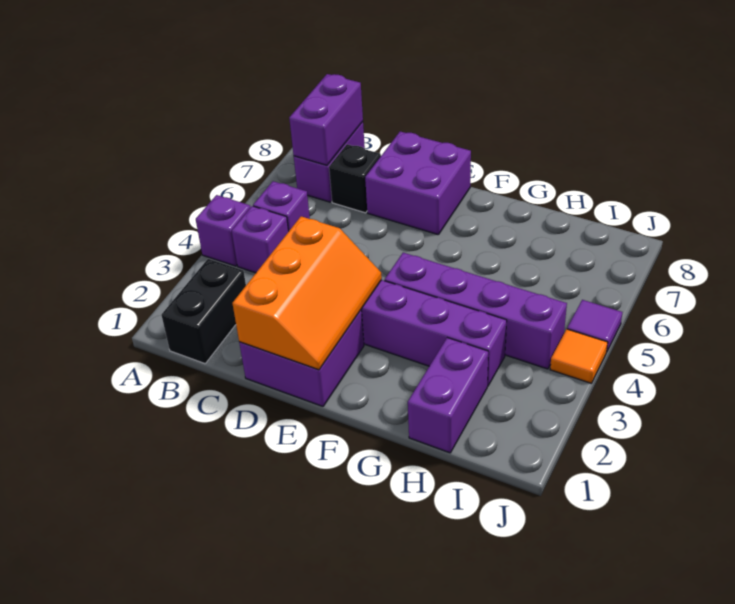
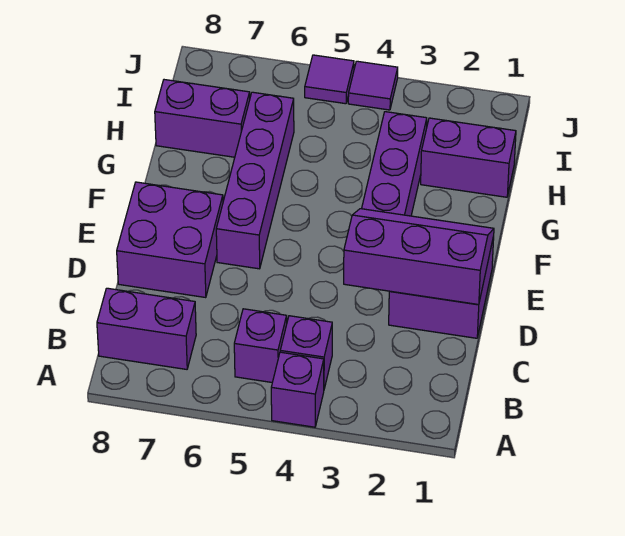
black brick B1:B2 level 1 -> none
purple brick B7:B8 level 2 -> purple brick H7:H8 level 1
black brick C7 level 1 -> none
orange slope D1:E3 level 2 top D -> purple slope D1:E3 level 2 top D
purple brick F4:I4 level 1 -> purple brick E6:H6 level 1
orange tile J4 level 1 -> purple tile J4 level 1

